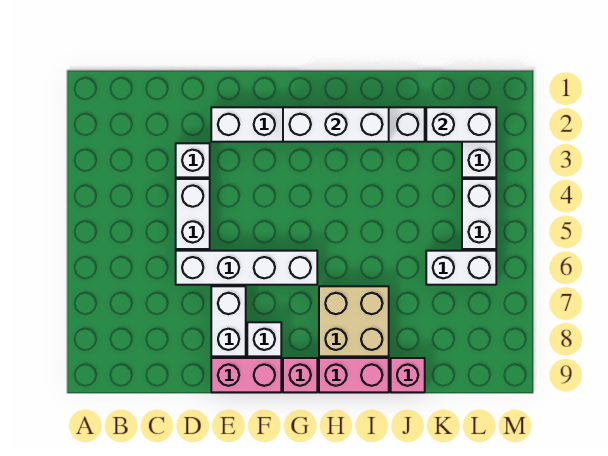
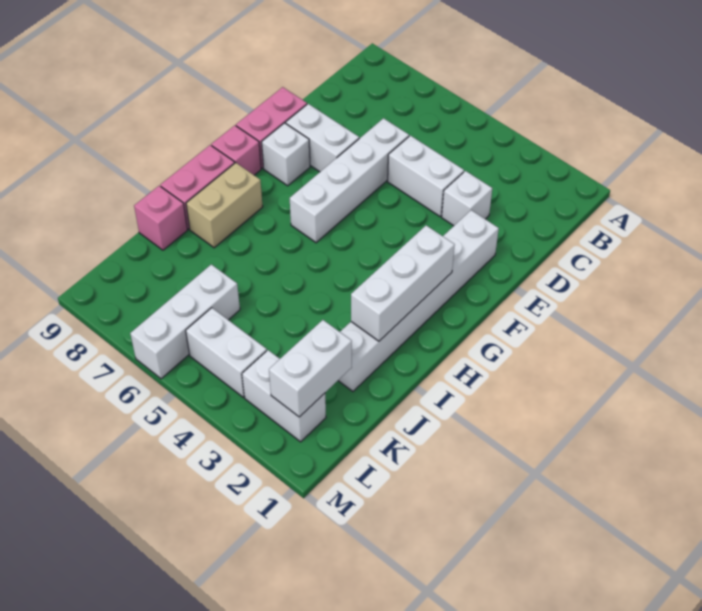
tan brick H7:I8 level 1 -> tan brick H8:I8 level 1
white brick K6:L6 level 1 -> white brick K6:M6 level 1

